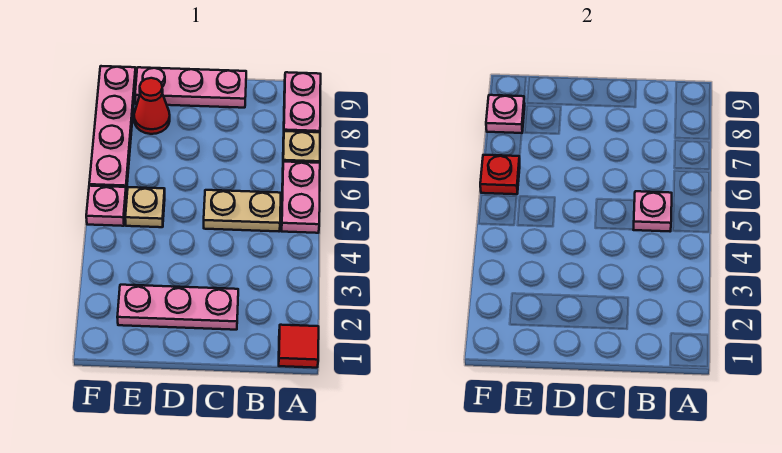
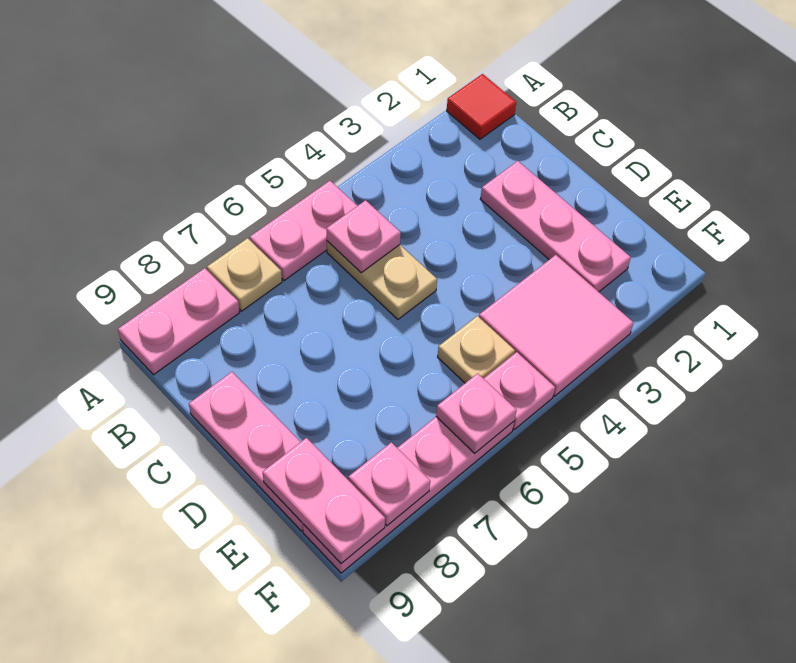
none -> pink tile E3:F4 level 1
red cone E8 level 1 -> none
none -> pink plate E9:F9 level 2
red plate F6 level 2 -> pink plate F6 level 2

